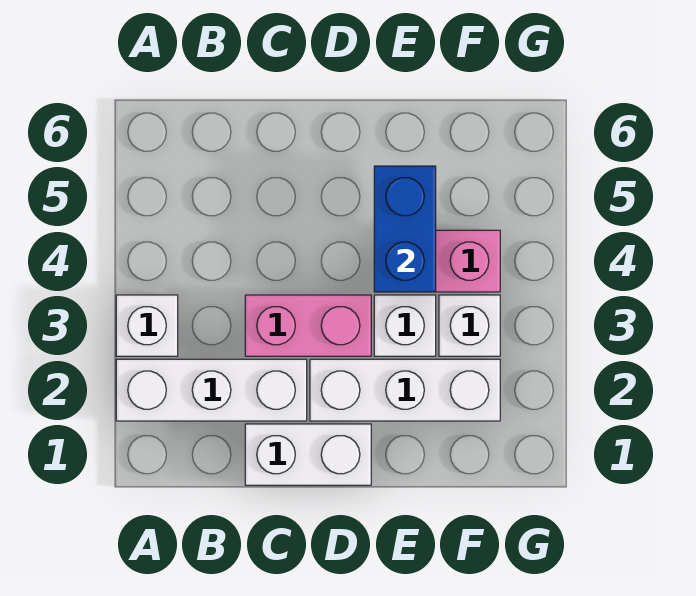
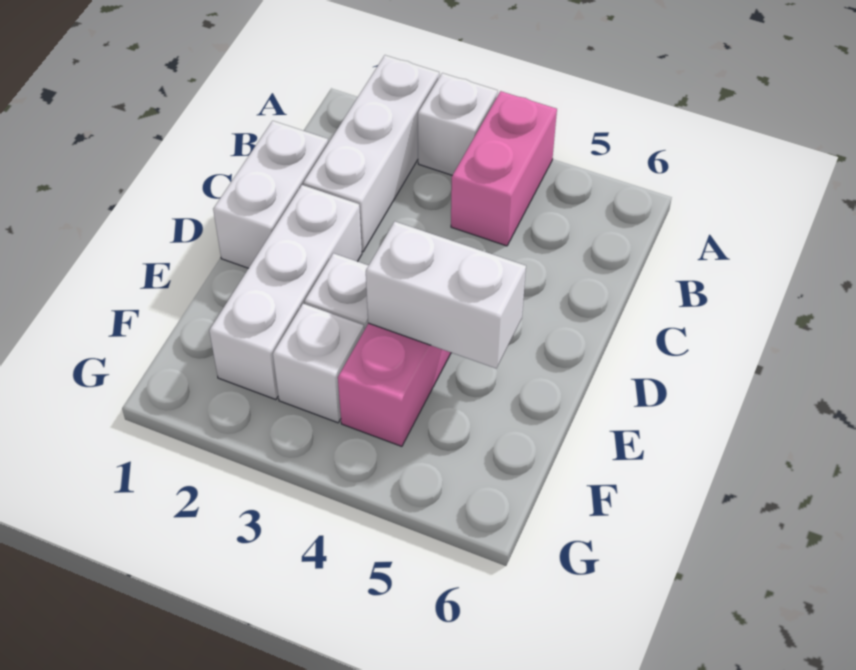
pink brick C3:D3 level 1 -> pink brick A4:B4 level 1
blue brick E4:E5 level 2 -> white brick E4:E5 level 2

